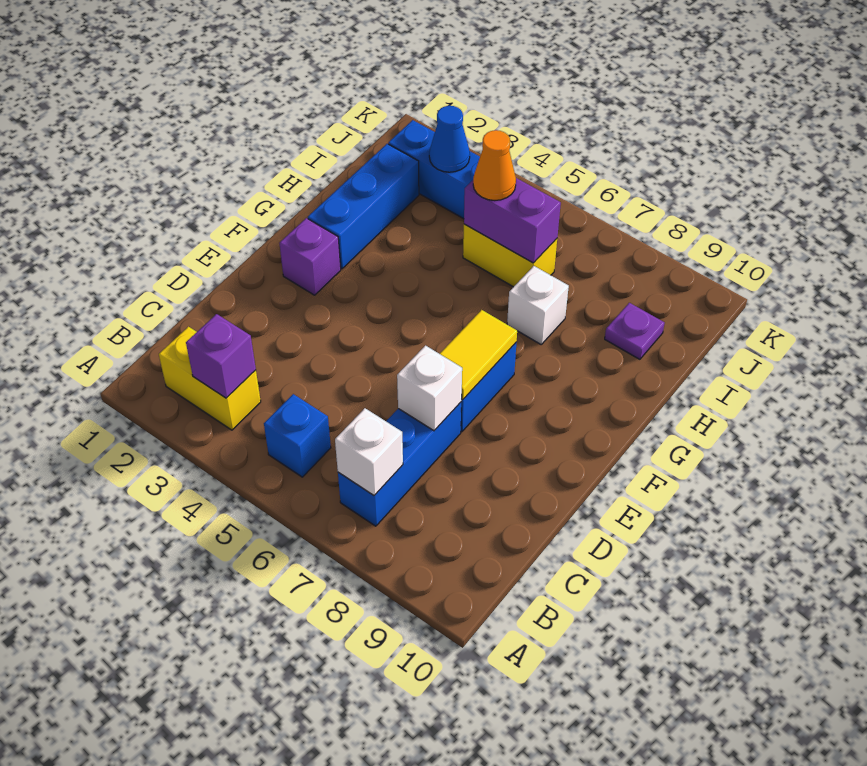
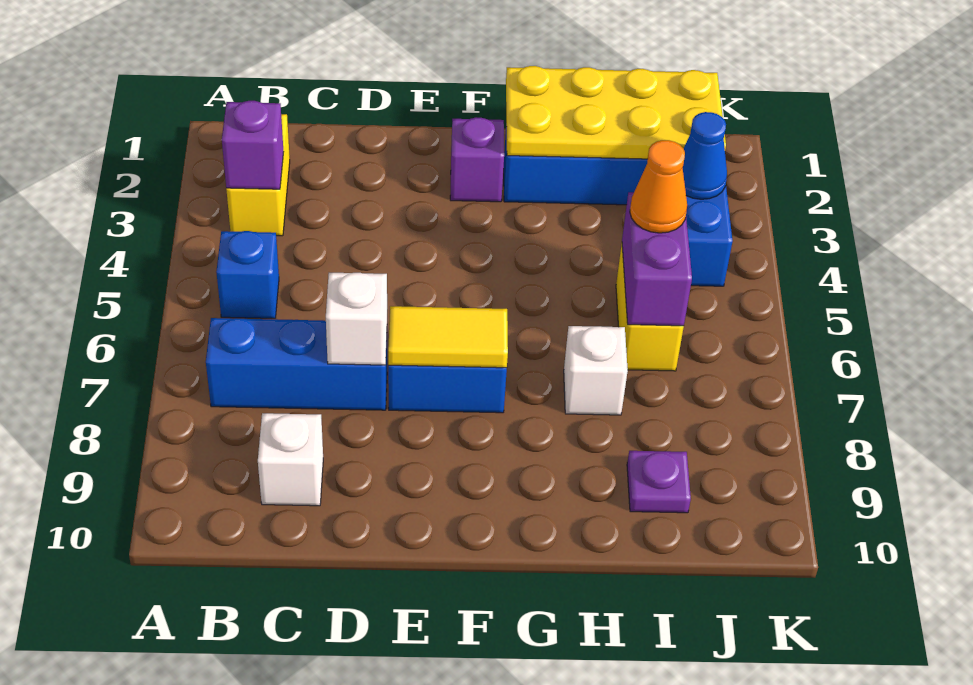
white brick B7 level 2 -> white brick C9 level 1
none -> yellow plate G1:J2 level 2

